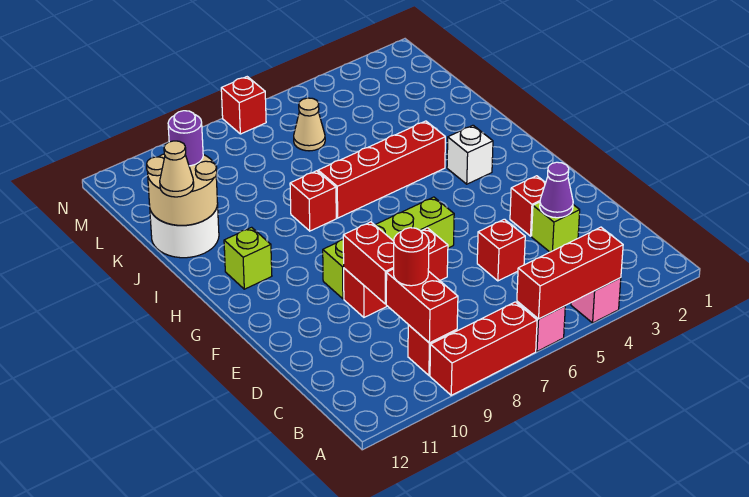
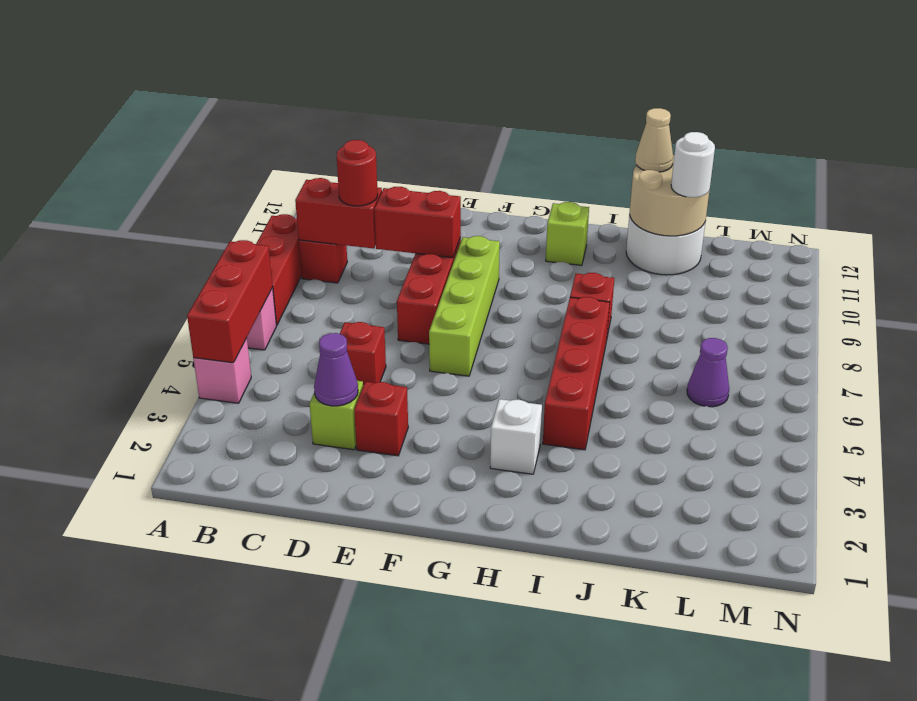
purple round brick K11 level 3 -> white round brick K11 level 3
tan cone L6 level 1 -> purple cone L6 level 1
red brick N7 level 1 -> none

